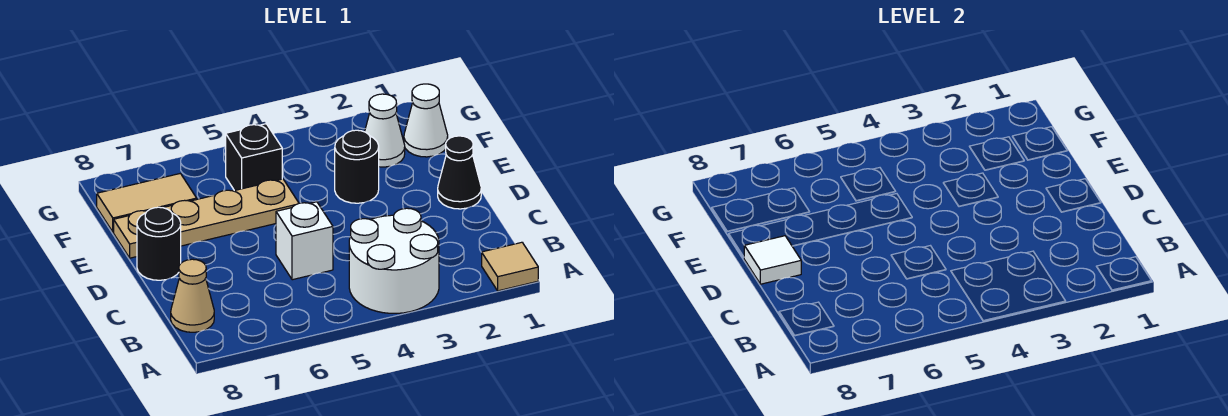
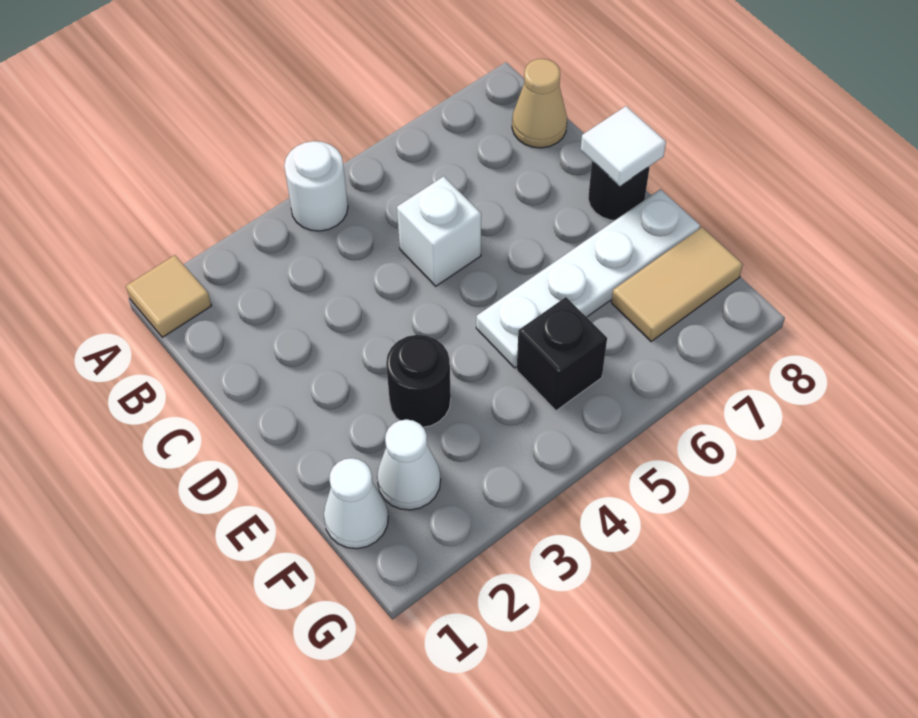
white round brick A3:B4 level 1 -> white round brick A4 level 1
black cone D1 level 1 -> none
tan plate E5:E8 level 1 -> white plate E5:E8 level 1

